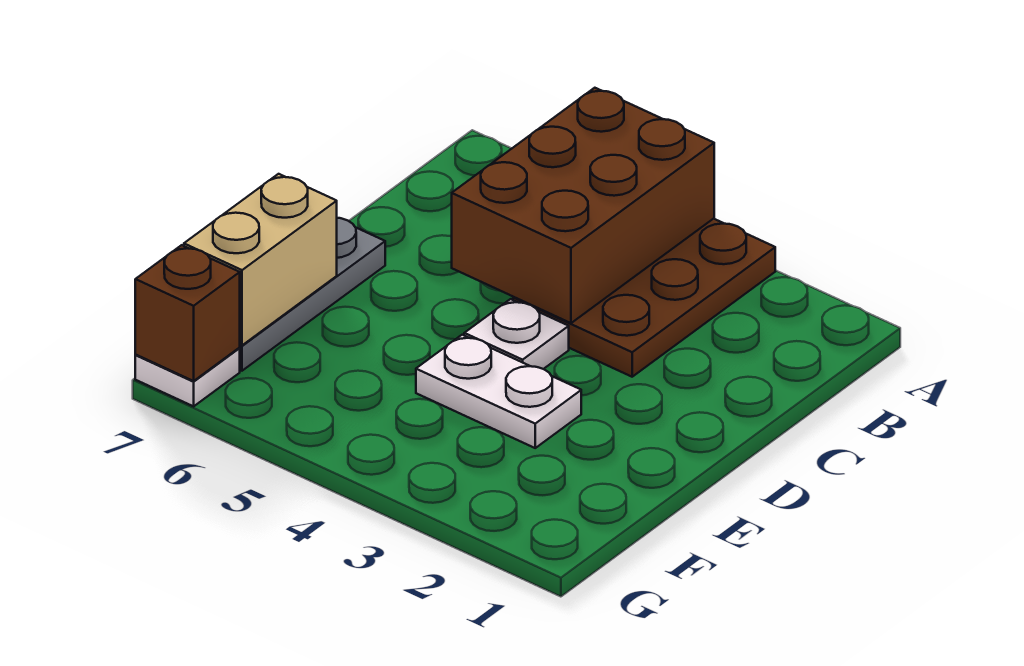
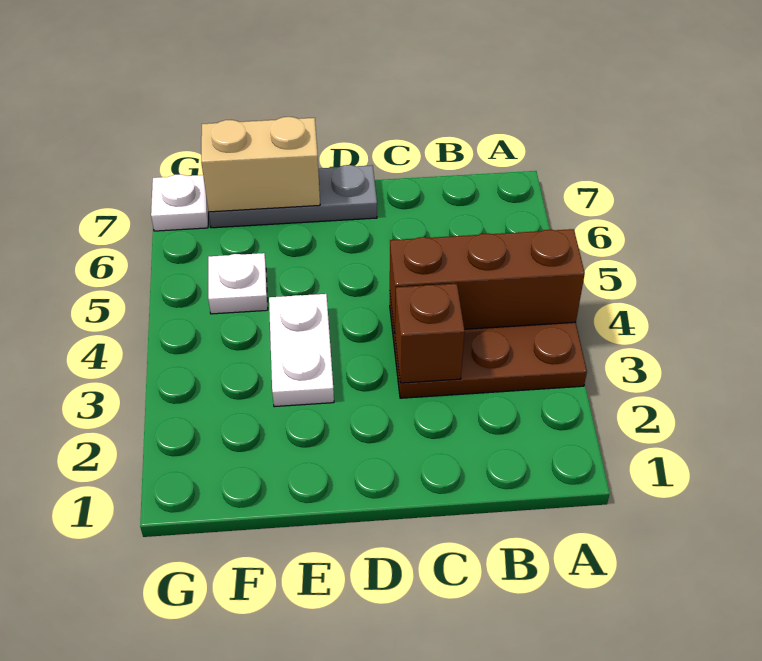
brown brick A4:C5 level 2 -> brown brick A4:C4 level 2
white plate D4 level 1 -> white plate F5 level 1
brown brick G7 level 2 -> brown brick C3 level 2

